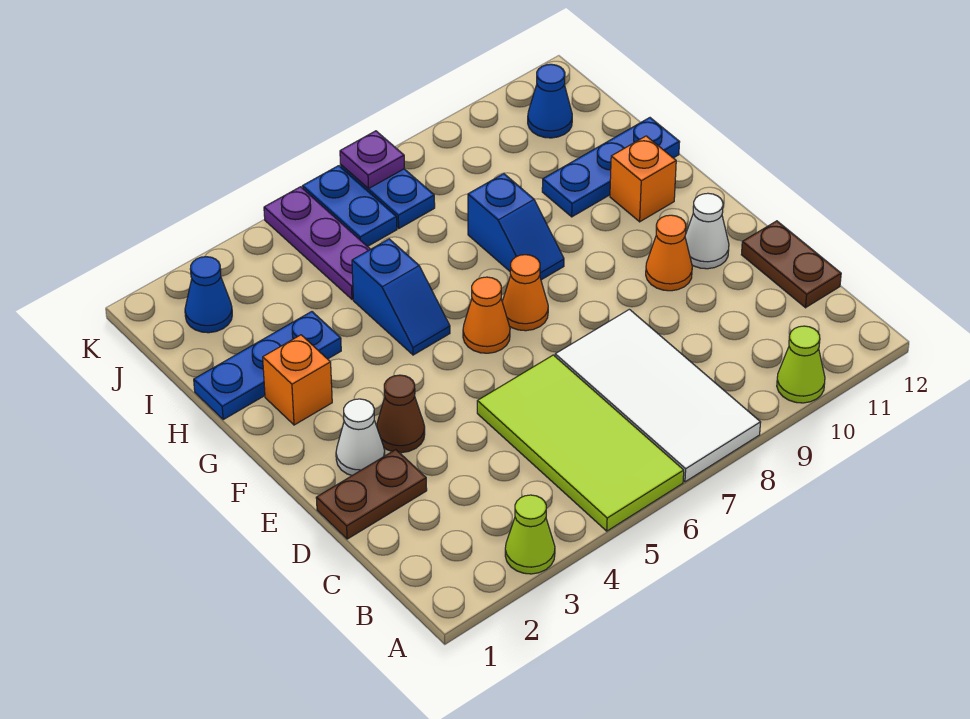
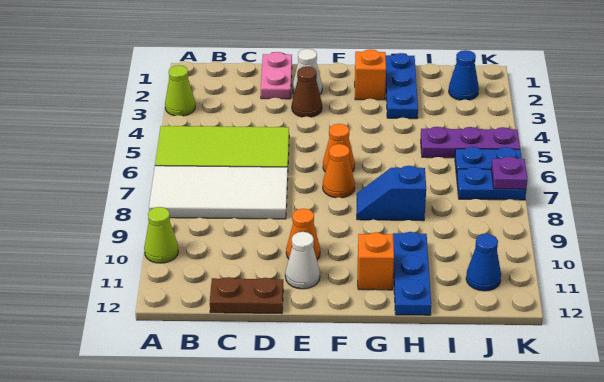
brown plate D1:D2 level 1 -> pink plate D1:D2 level 1
blue slope G5:H5 level 1 top H -> none

